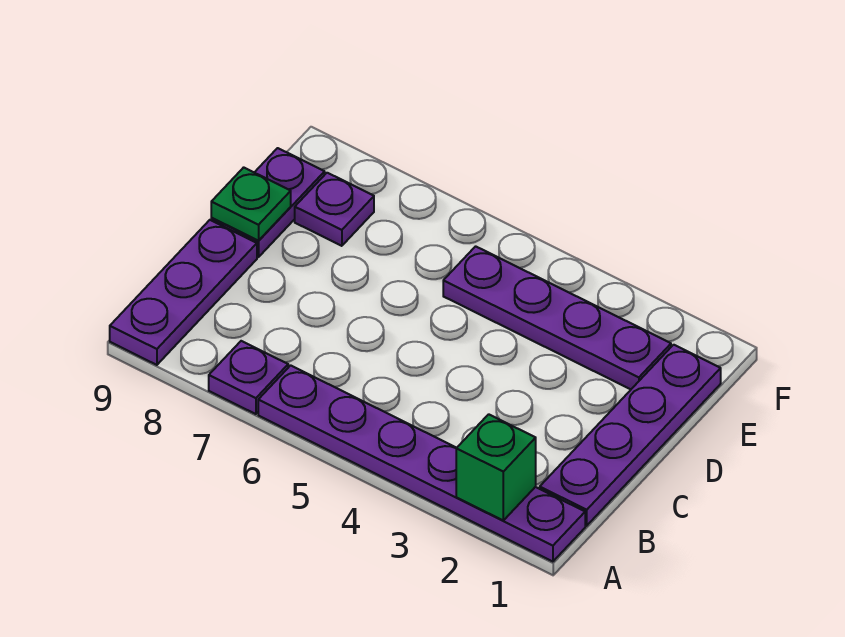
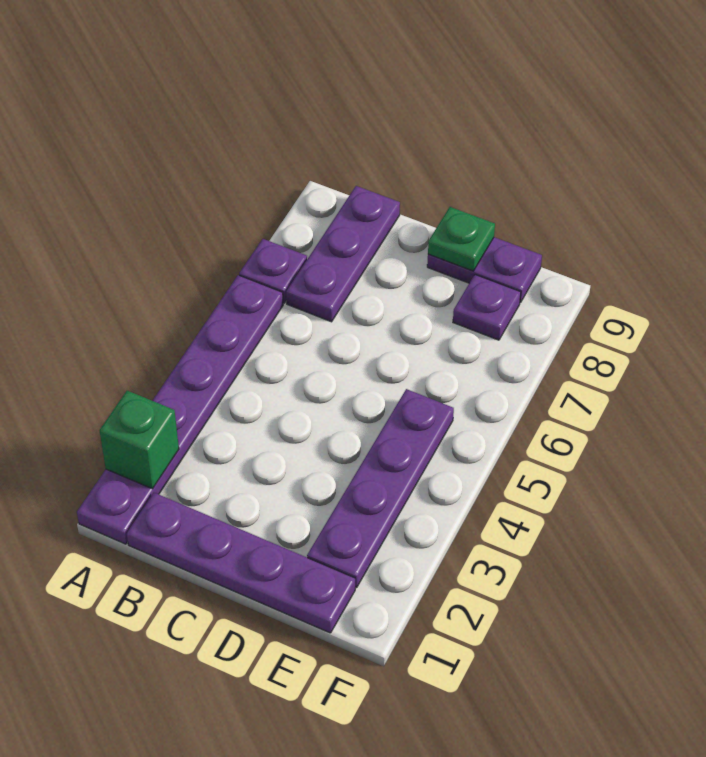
purple plate A9:C9 level 1 -> purple plate B7:B9 level 1

